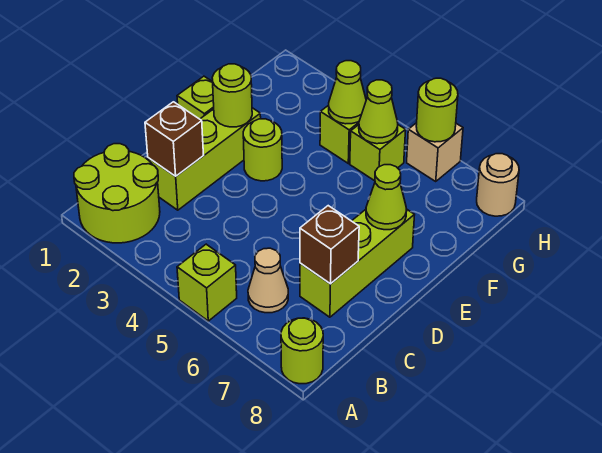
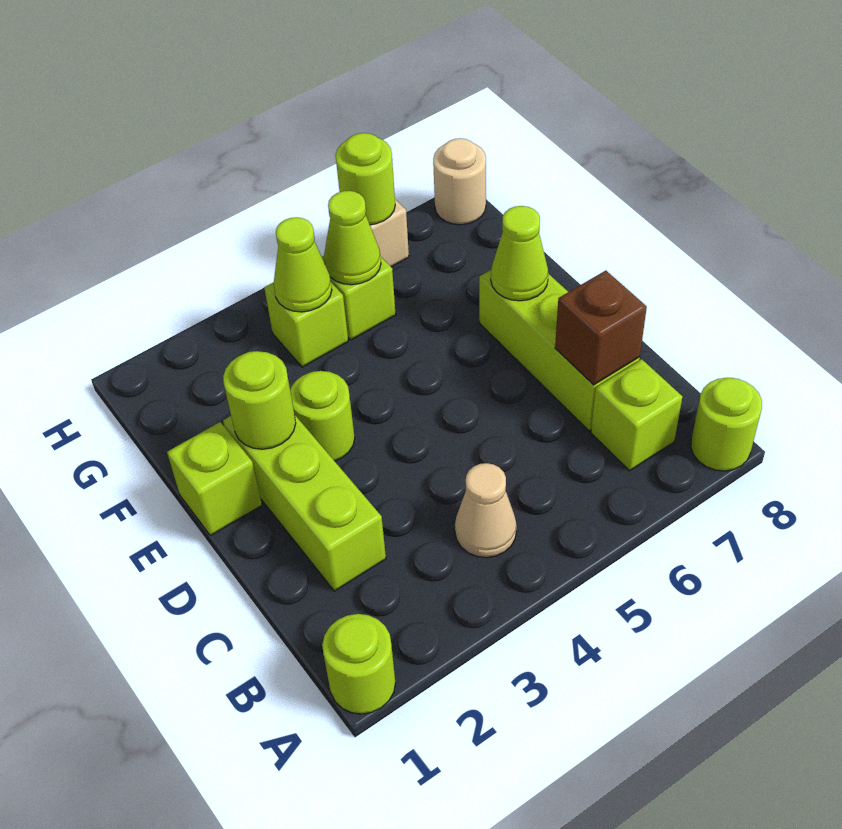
lime round brick A1:B2 level 1 -> lime round brick A1 level 1
lime brick A5 level 1 -> lime brick B7 level 1
tan cone B6 level 1 -> tan cone B4 level 1
brown brick C2 level 2 -> none

